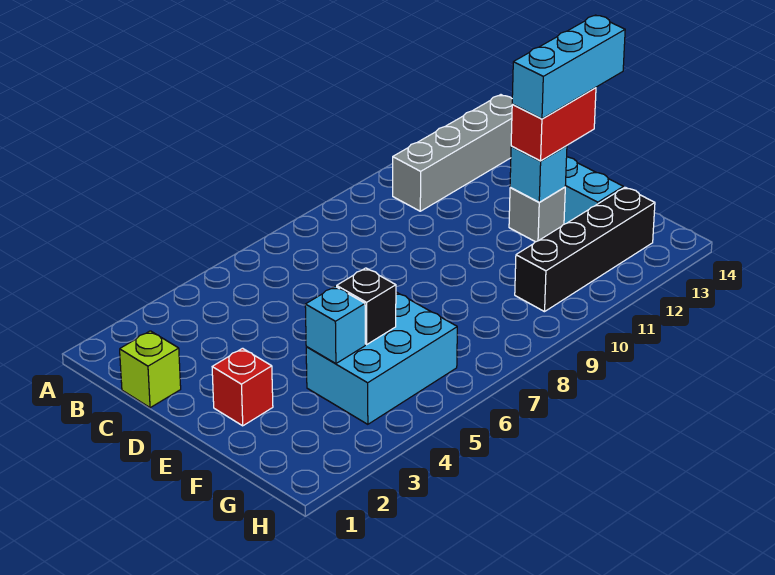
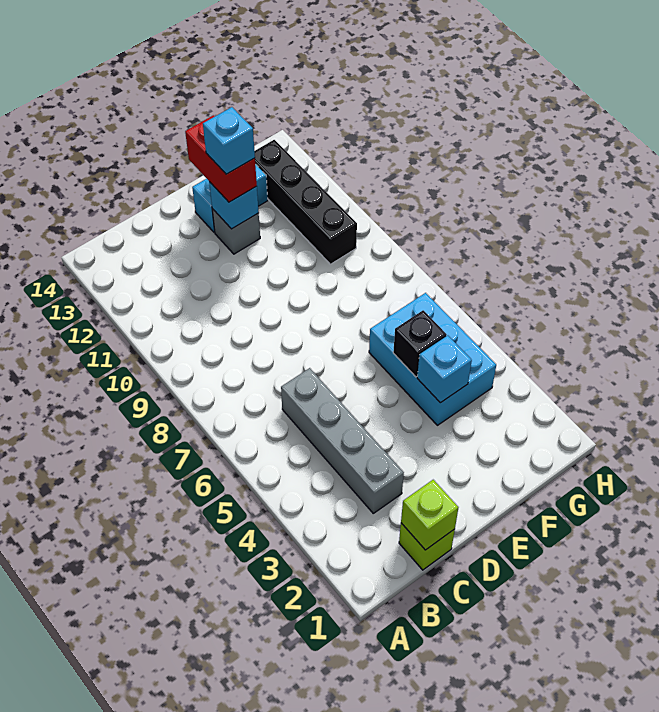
grey brick B11:B14 level 1 -> grey brick C3:C6 level 1
none -> lime brick C1 level 2
red brick E2 level 1 -> none
cyan brick E12:E14 level 4 -> cyan brick E12 level 4

